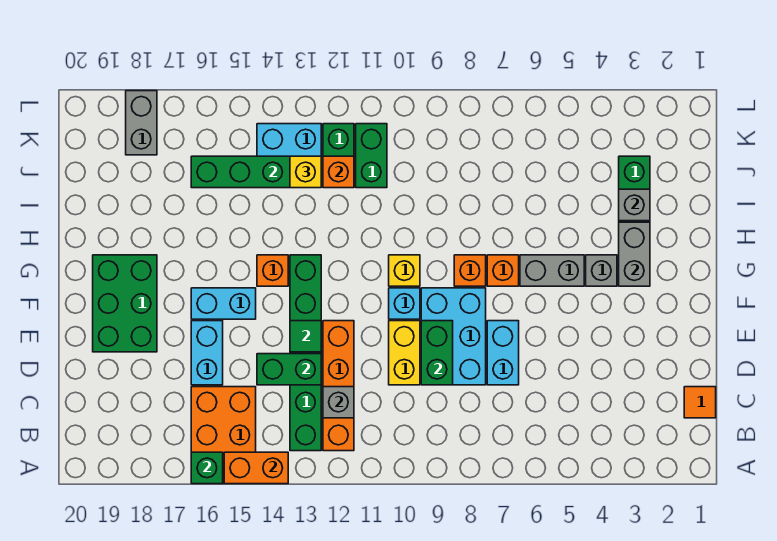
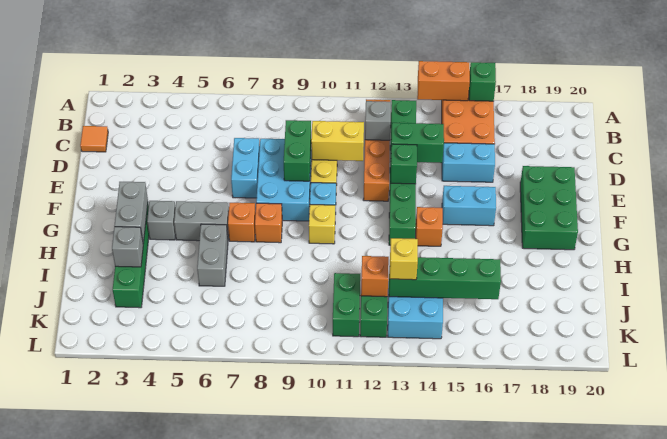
none -> yellow brick D10:D11 level 2
cyan brick D16:E16 level 1 -> cyan brick D15:D16 level 1
green tile E13 level 2 -> green brick E13 level 2
grey brick K18:L18 level 1 -> grey brick H6:I6 level 1

